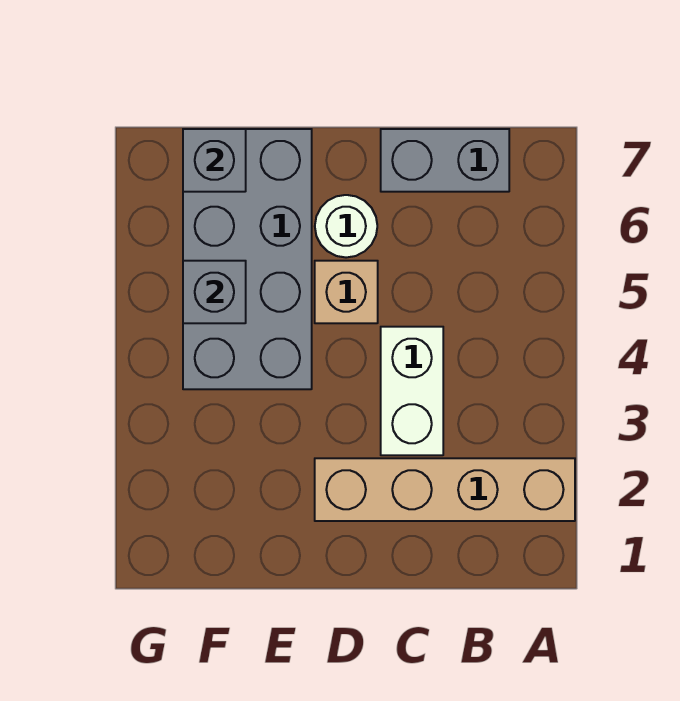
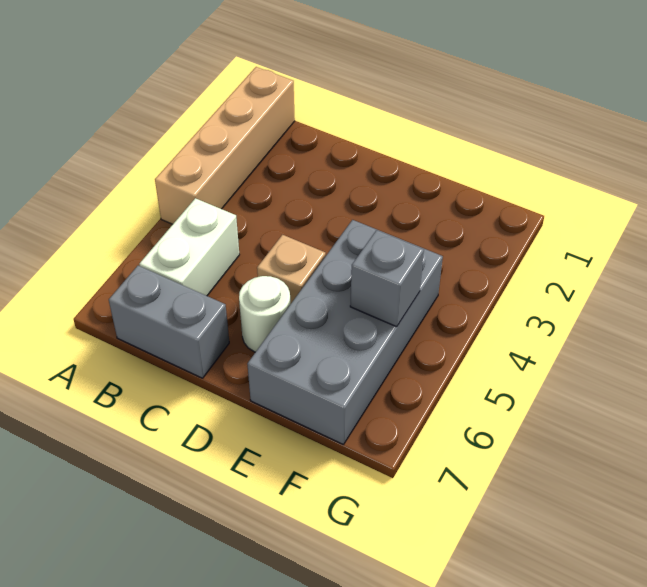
tan brick A2:D2 level 1 -> tan brick A1:A4 level 1
white brick C3:C4 level 1 -> white brick B5:B6 level 1
grey brick F7 level 2 -> none

